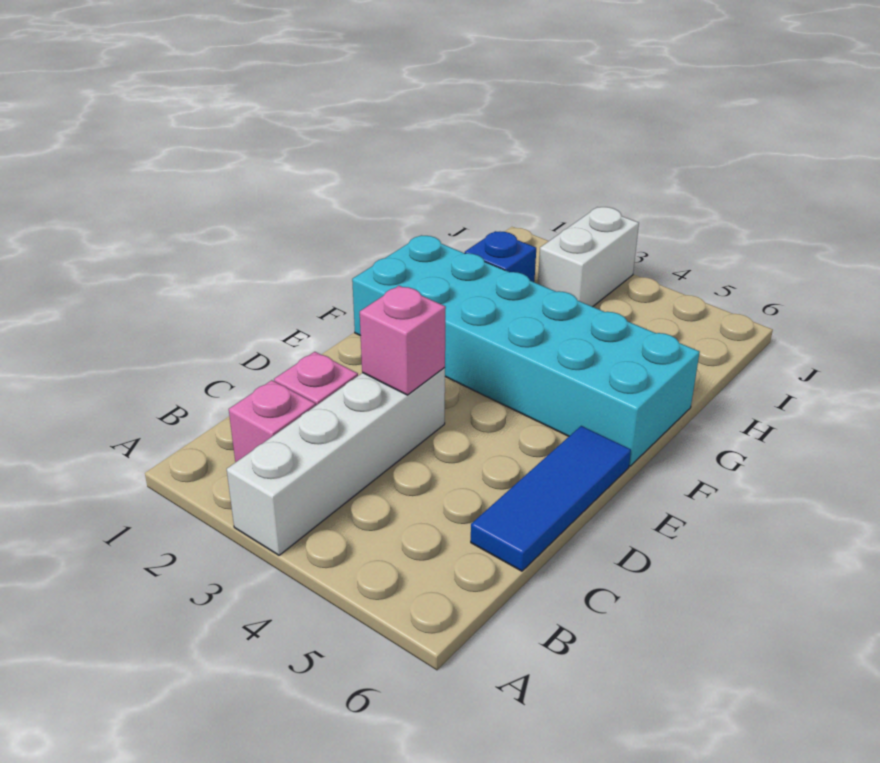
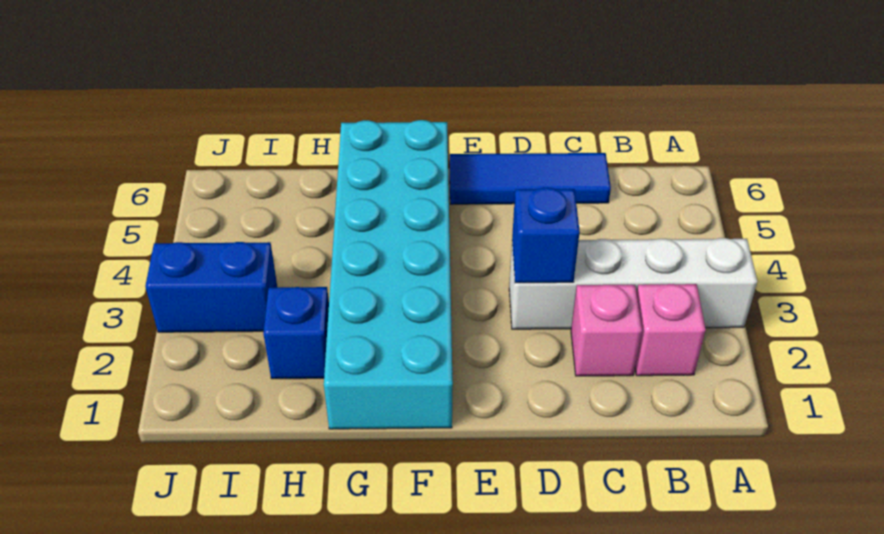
pink brick D3 level 2 -> blue brick D3 level 2
white brick I3:J3 level 1 -> blue brick I3:J3 level 1

